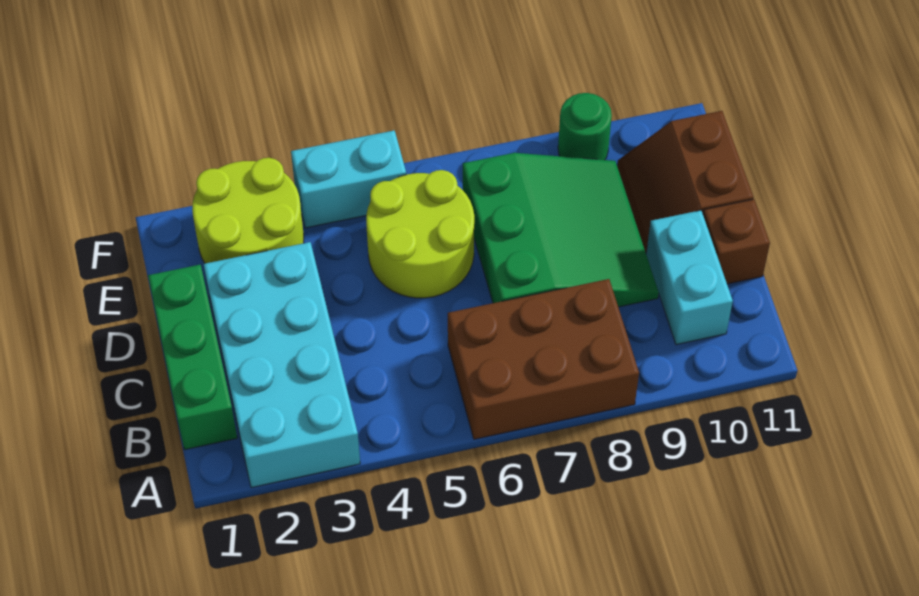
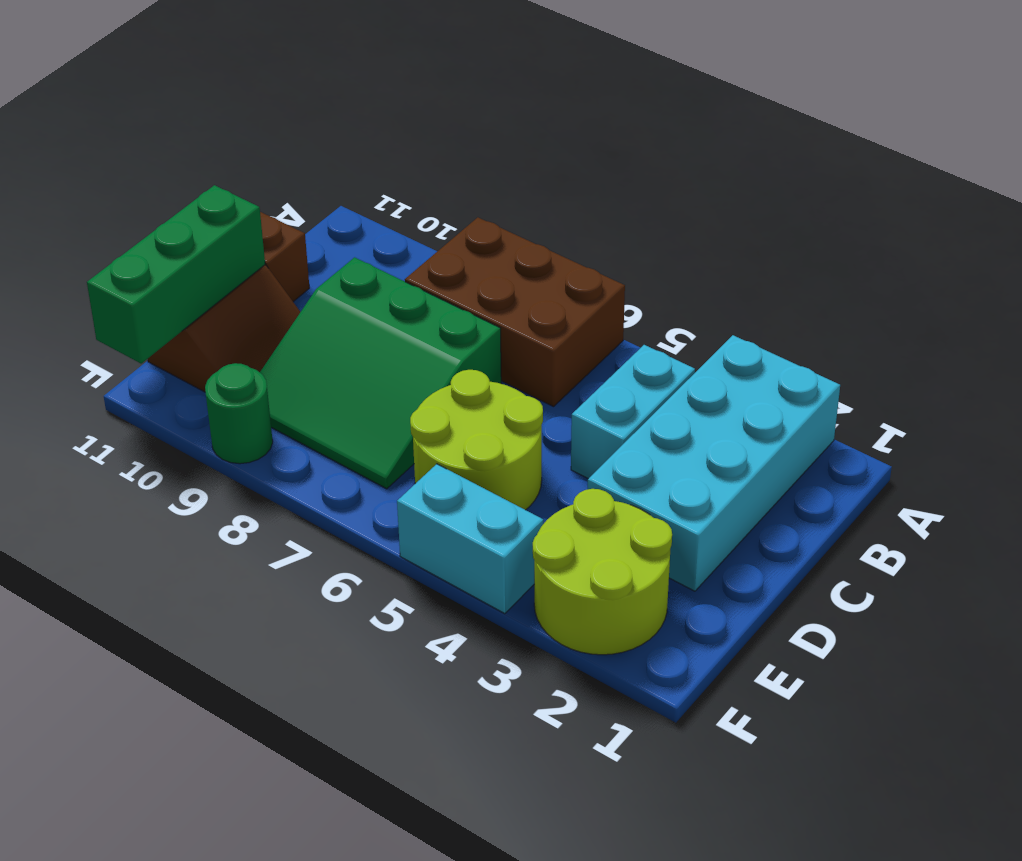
green brick B1:D1 level 1 -> green brick D11:F11 level 2
cyan brick B10:C10 level 1 -> cyan brick B4:C4 level 1
green slope C7:E9 level 1 top 7 -> green slope C7:E9 level 1 top C

